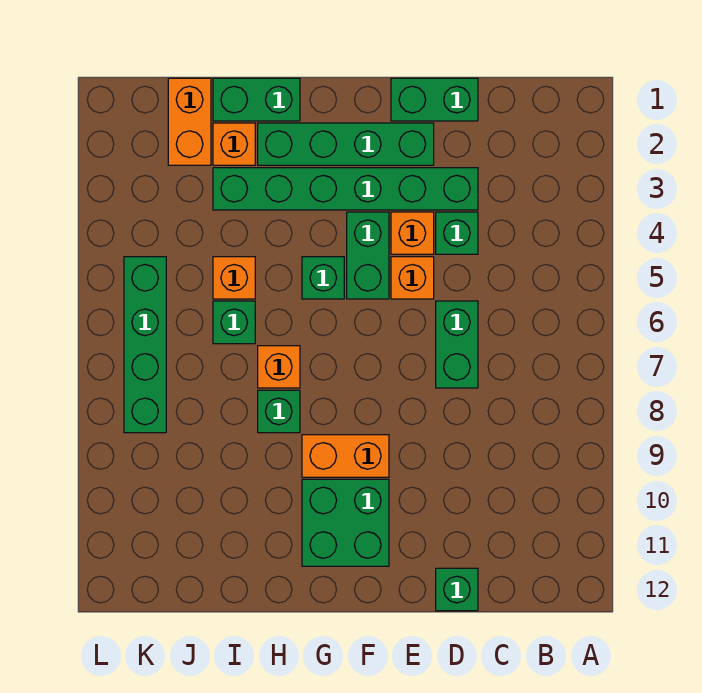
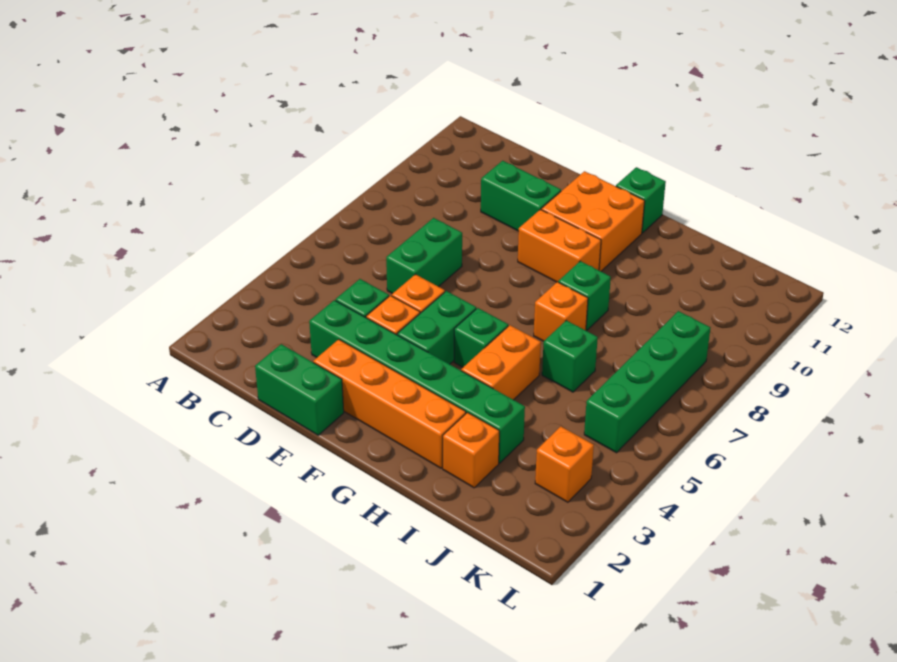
green brick D12 level 1 -> green brick G12 level 1
green brick E2:H2 level 1 -> orange brick E2:H2 level 1
green brick F10:G11 level 1 -> orange brick F10:G11 level 1
green brick H1:I1 level 1 -> green brick D10:E10 level 1
orange brick I5 level 1 -> orange brick K3 level 1
orange brick J1:J2 level 1 -> orange brick H4:H5 level 1

